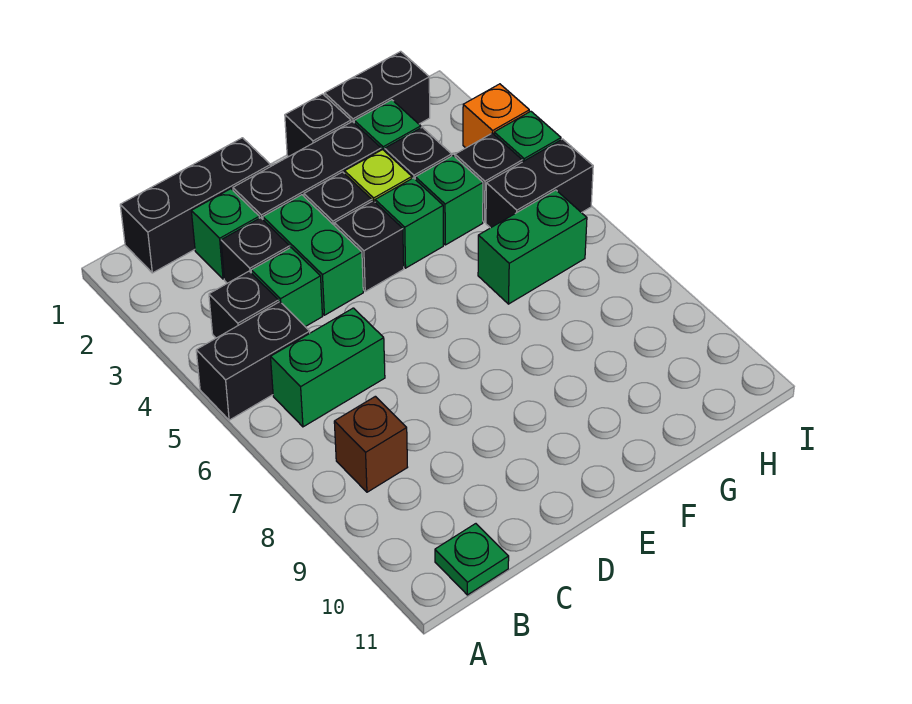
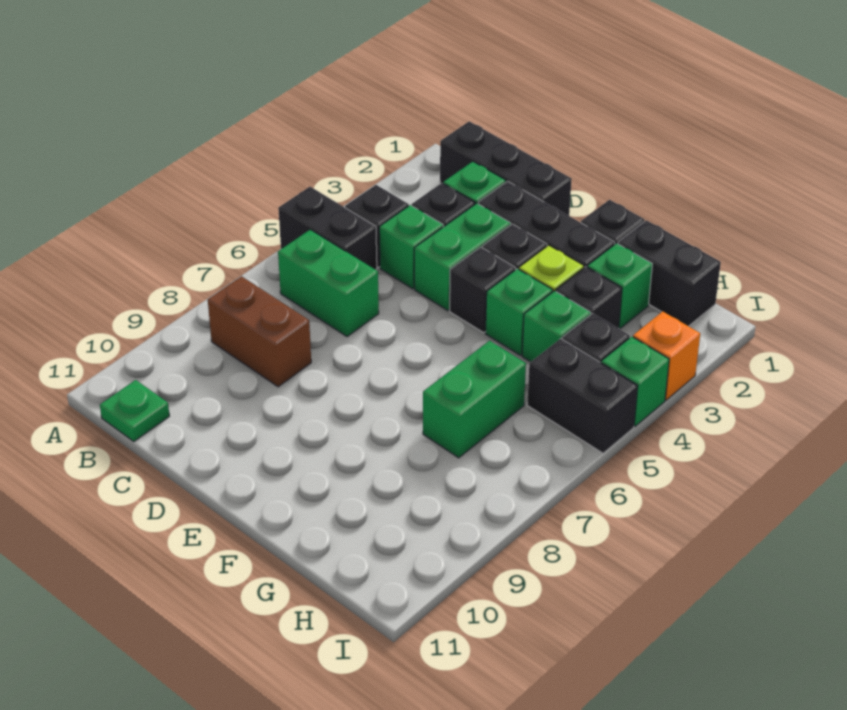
brown brick B8 level 1 -> brown brick B8:C8 level 1
green brick G6:H6 level 1 -> green brick G6:G7 level 1

